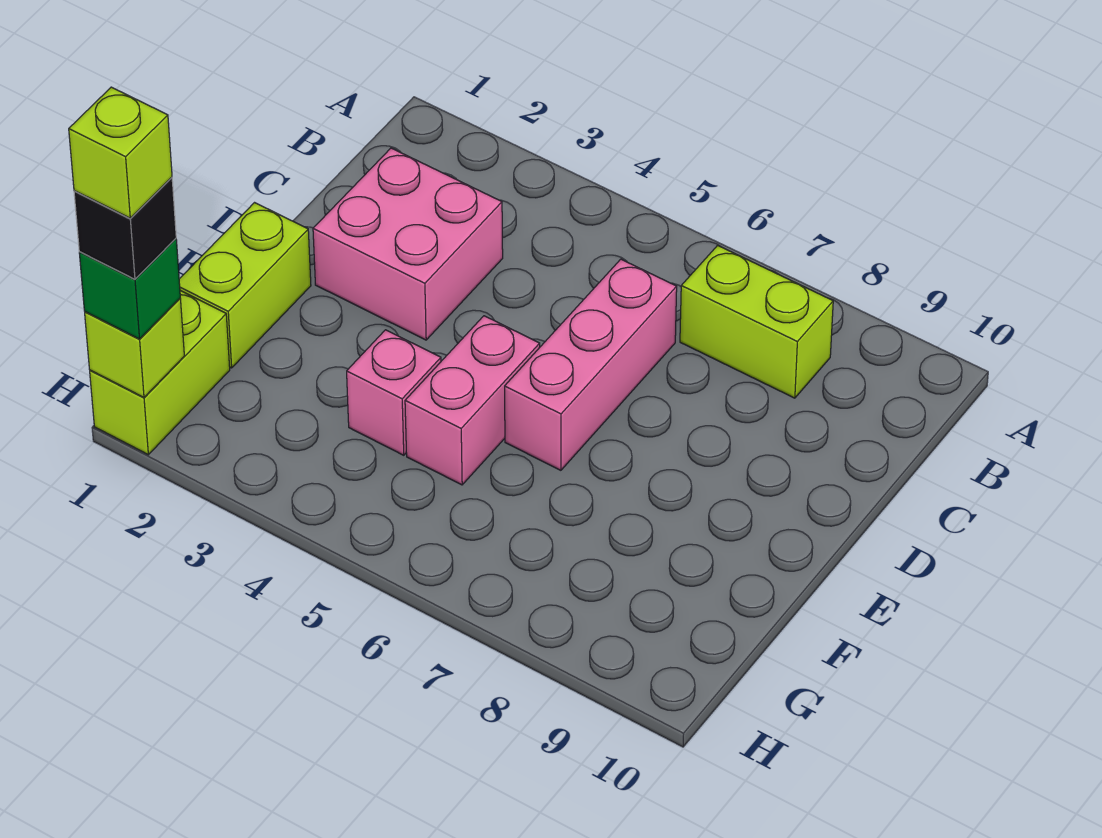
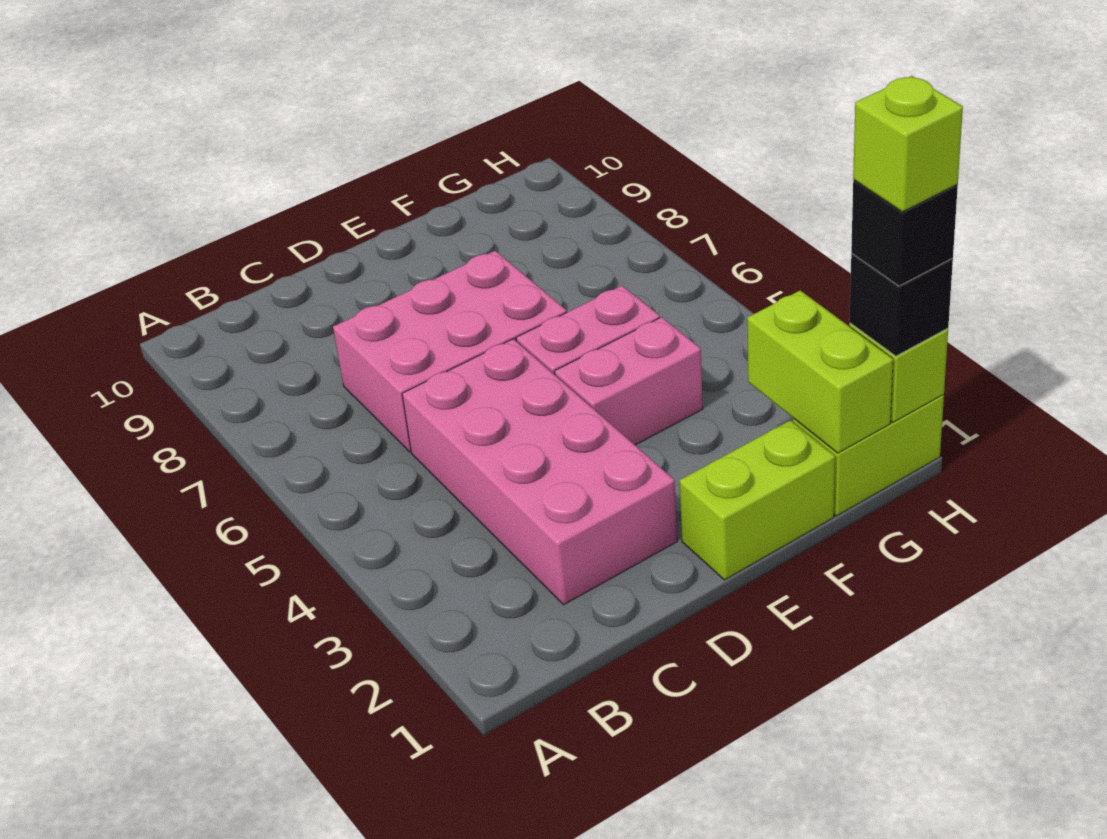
lime brick B7:B8 level 1 -> lime brick G1:G2 level 2
pink brick C2:D3 level 1 -> pink brick C2:D5 level 1
pink brick C6:E6 level 1 -> pink brick C6:E7 level 1
pink brick F4 level 1 -> pink brick E4:F4 level 1
green brick H1 level 3 -> black brick H1 level 3

